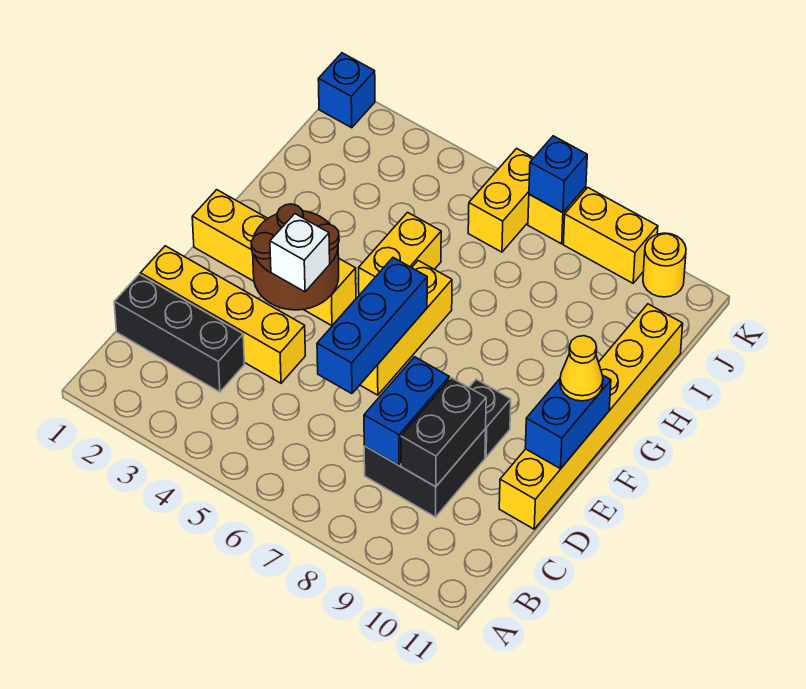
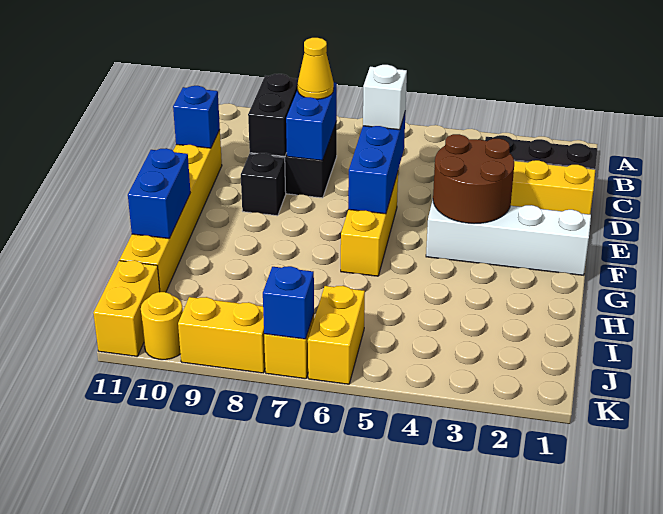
white brick E4 level 3 -> white brick D6 level 3
blue brick E11:F11 level 2 -> blue brick G11:H11 level 2
yellow brick F1:F4 level 1 -> white brick F1:F4 level 1
yellow cone F11 level 3 -> yellow cone C8 level 3
yellow brick G5:H5 level 1 -> yellow brick J11:K11 level 1
blue brick K1 level 1 -> blue brick D11 level 2

